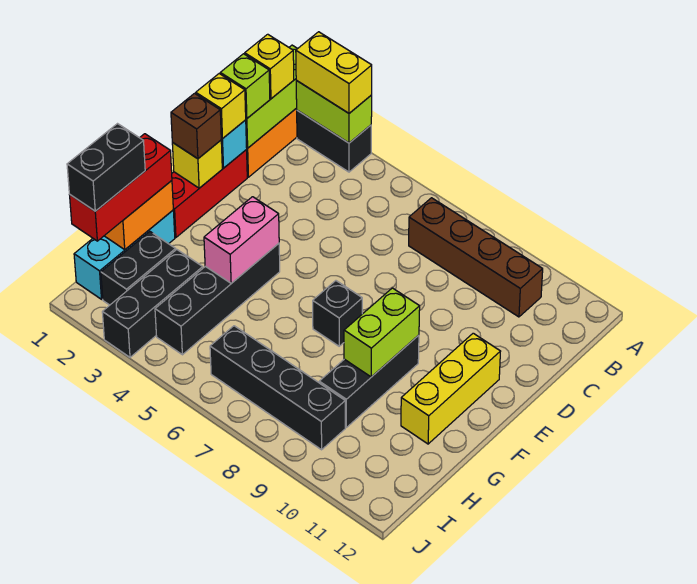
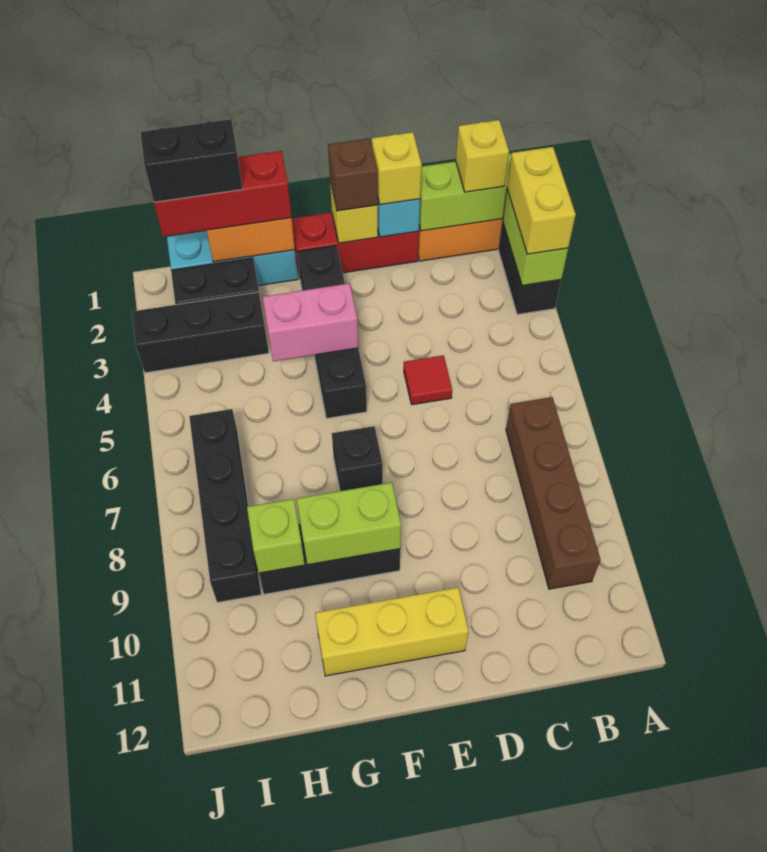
lime brick C1 level 3 -> lime brick H9 level 2
none -> red tile D5 level 1
black brick F4:I4 level 1 -> black brick F2:F5 level 1

